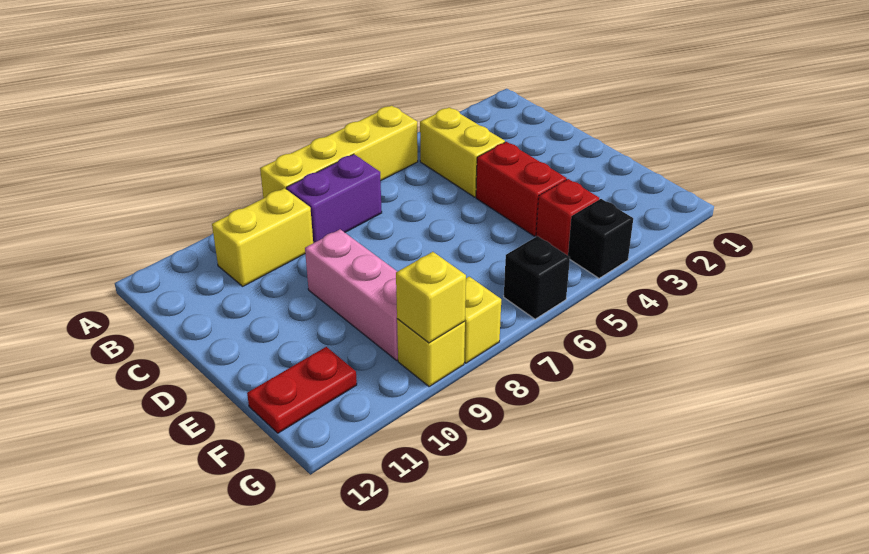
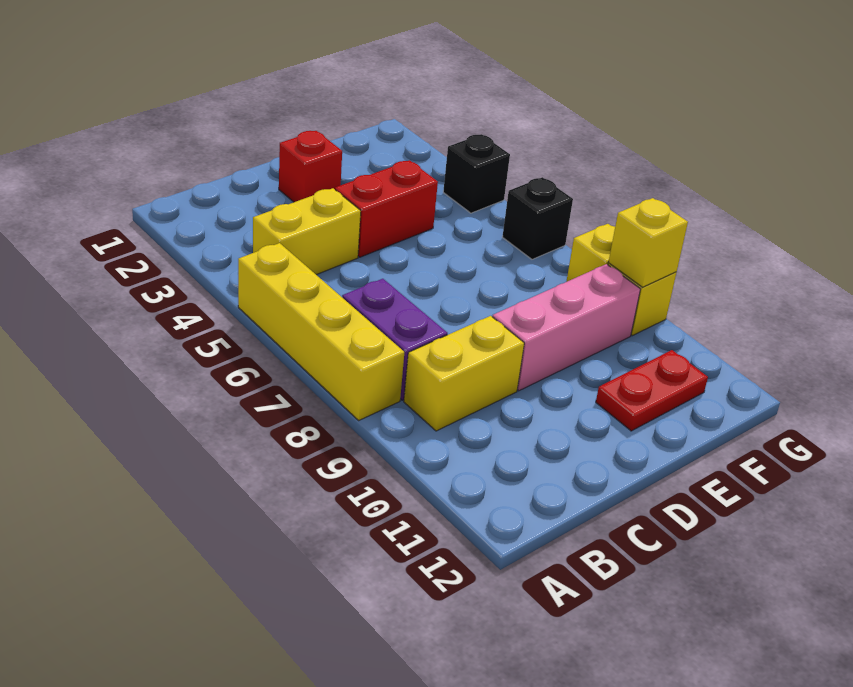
yellow brick B9:B10 level 1 -> yellow brick B9:C9 level 1
red brick F4 level 1 -> red brick D2 level 1
red plate F11:F12 level 1 -> red plate E11:F11 level 1

